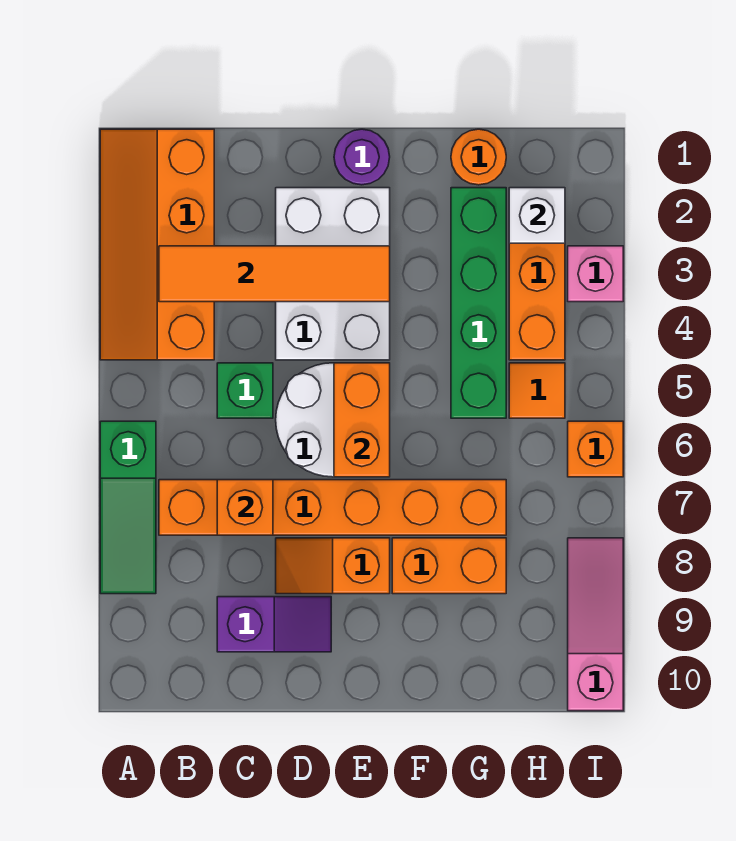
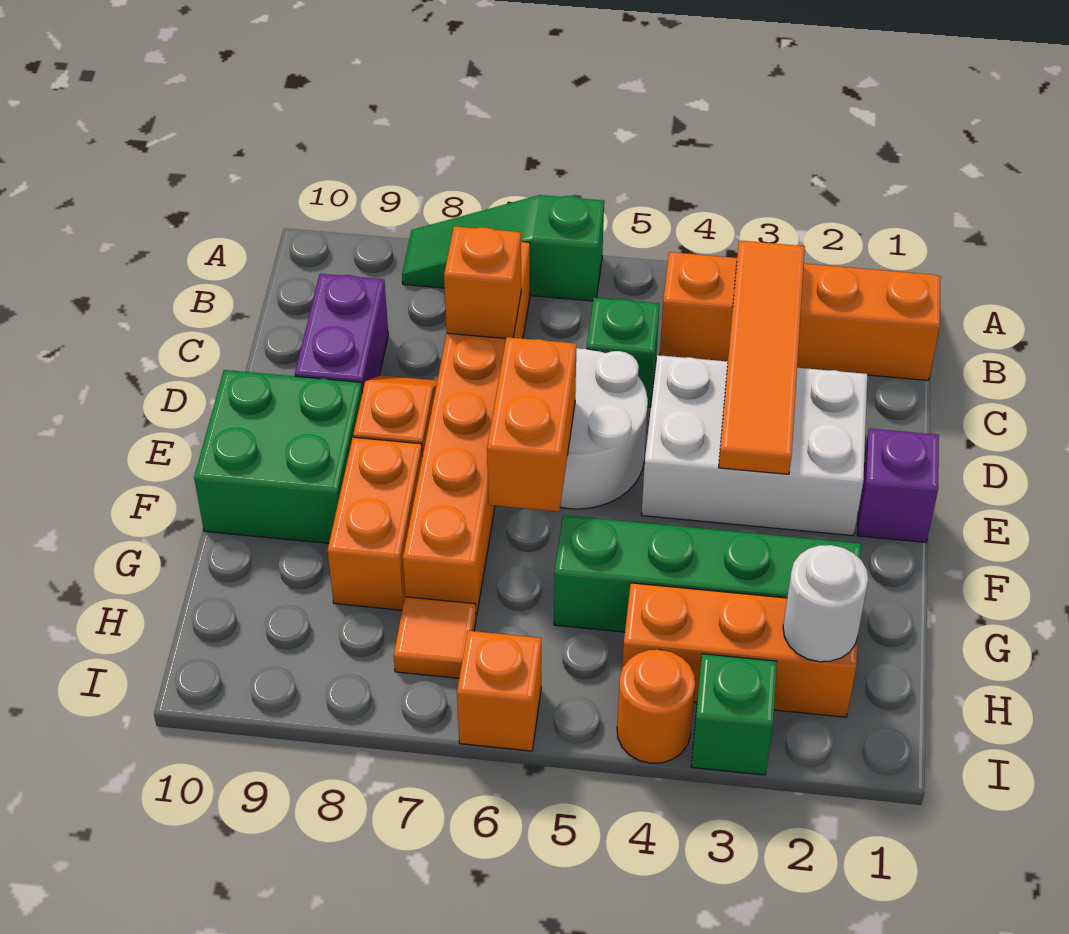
purple slope C9:D9 level 1 top C -> purple brick C9:D9 level 1
purple round brick E1 level 1 -> purple brick E1 level 1
orange brick E5:E6 level 2 -> orange brick E6:F6 level 2
none -> green brick E9:F10 level 1
orange round brick G1 level 1 -> orange round brick I4 level 1
white brick H2 level 2 -> white round brick H2 level 2
orange tile H5 level 1 -> orange tile H7 level 1
pink brick I3 level 1 -> green brick I3 level 1
pink slope I8:I10 level 1 top 10 -> none

